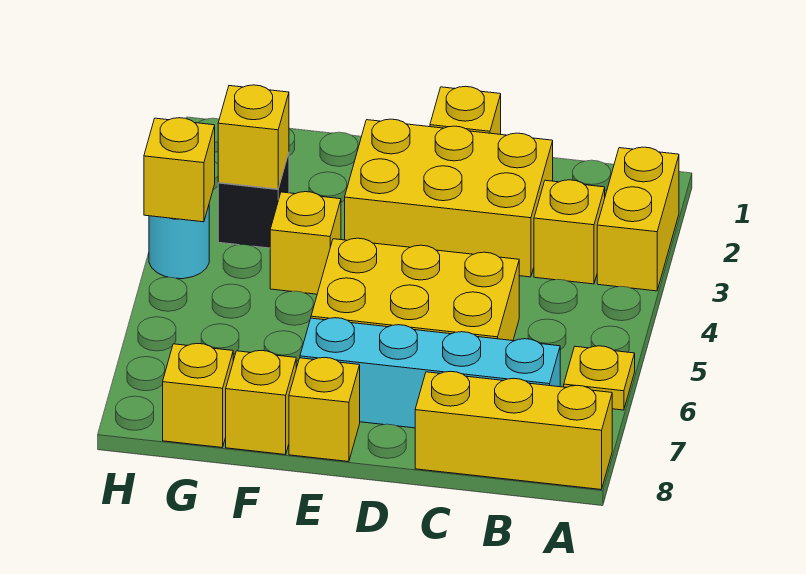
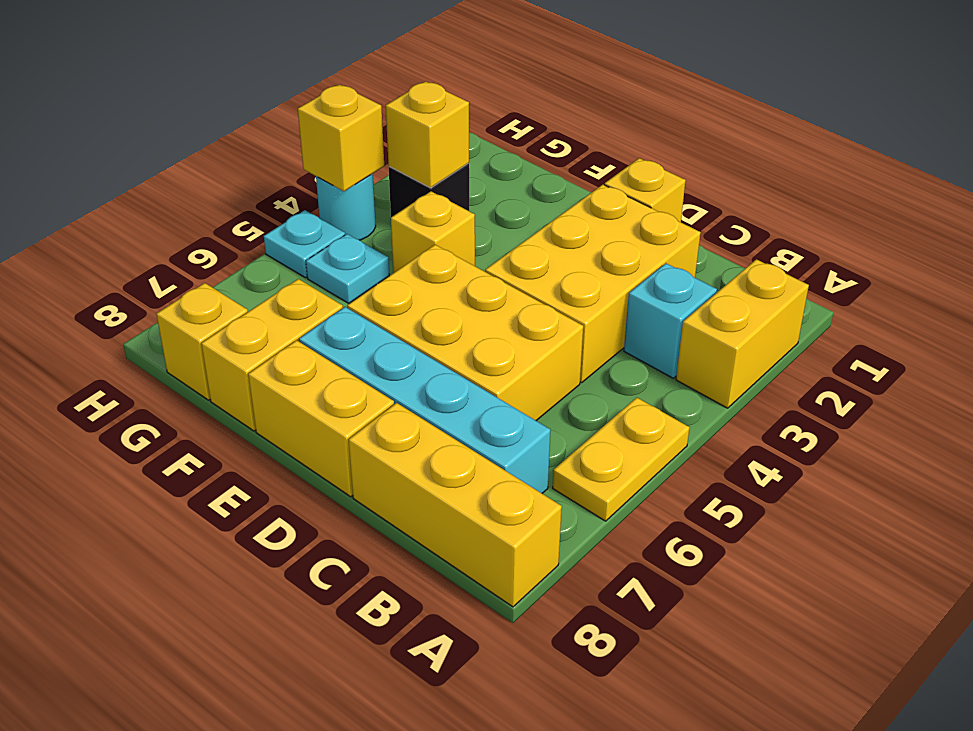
yellow plate A6 level 1 -> yellow plate A5:A6 level 1
yellow brick B3 level 1 -> cyan brick B3 level 1
yellow brick C2:E3 level 1 -> yellow brick C2:D4 level 1
yellow brick E8 level 1 -> yellow brick D8:E8 level 1
yellow brick F8 level 1 -> yellow brick F7:F8 level 1
none -> cyan plate G5 level 1
none -> cyan plate H5 level 1

